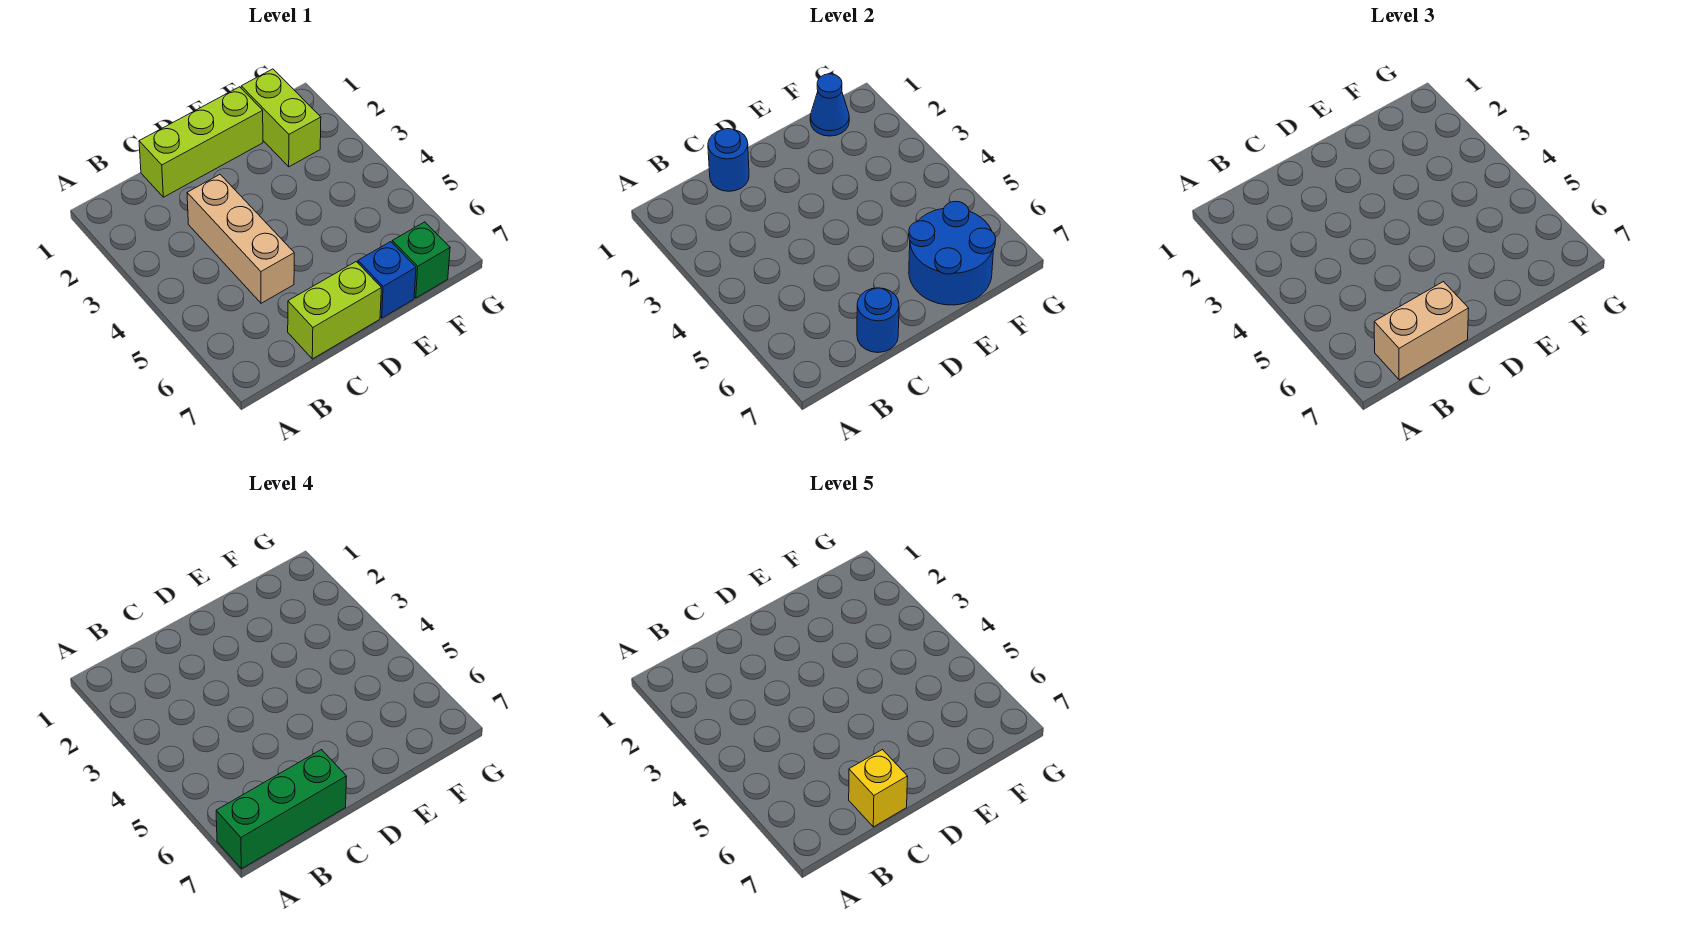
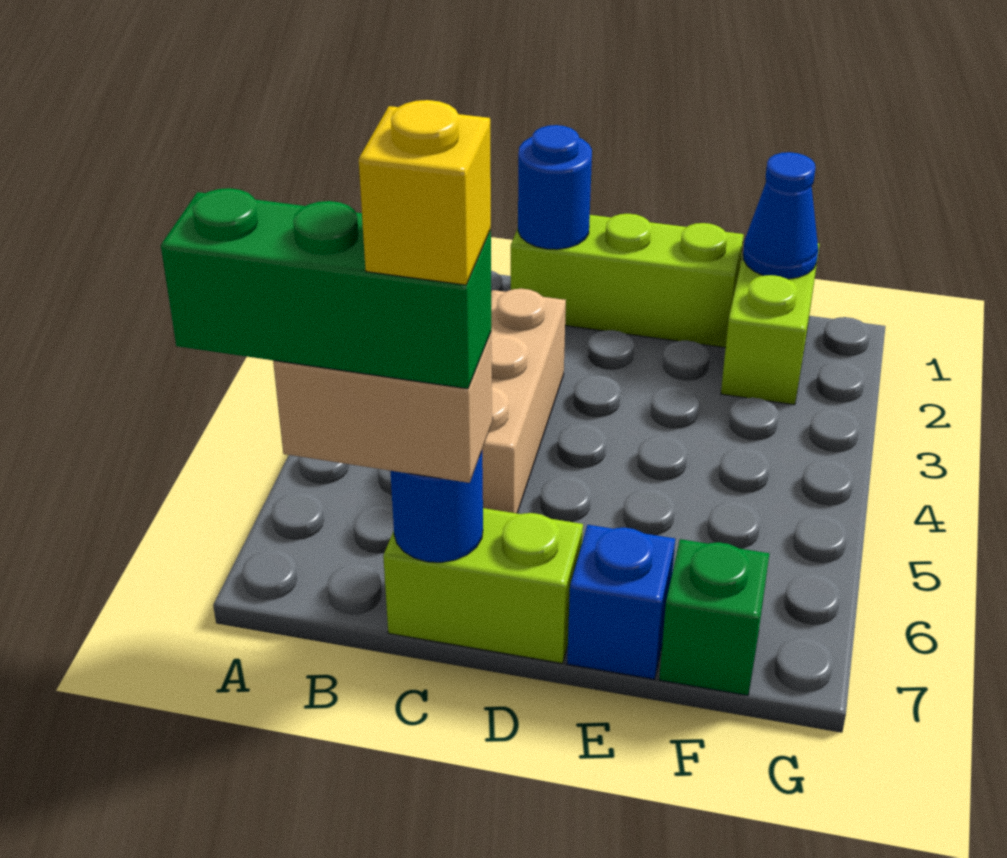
blue round brick E6:F7 level 2 -> none

